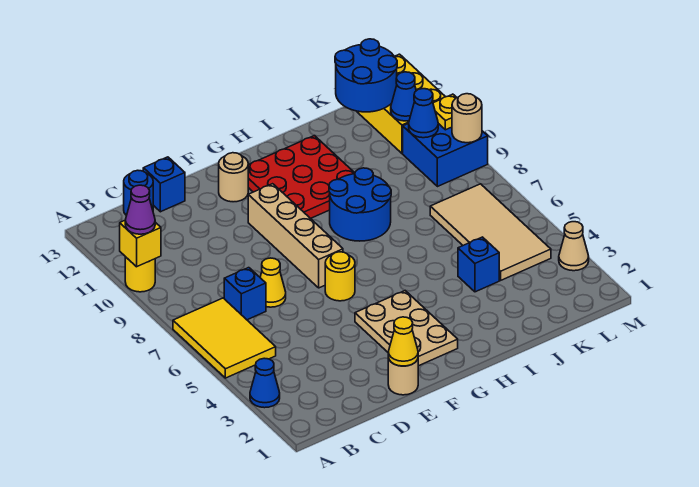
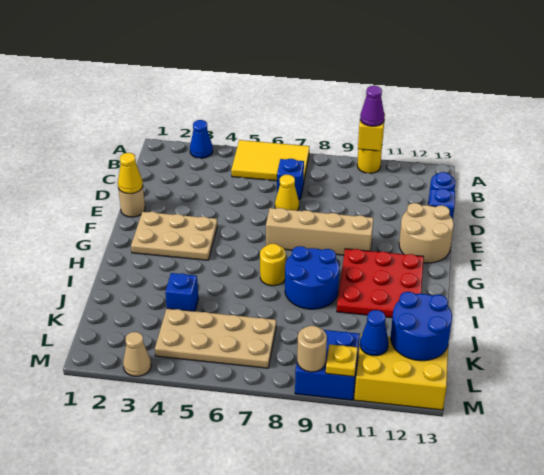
yellow round brick F6 level 1 -> yellow round brick H7 level 1
tan round brick F12 level 1 -> tan round brick E12:F13 level 1
tan tile K4:L7 level 1 -> tan plate K4:L7 level 1
blue cone L10 level 2 -> none

